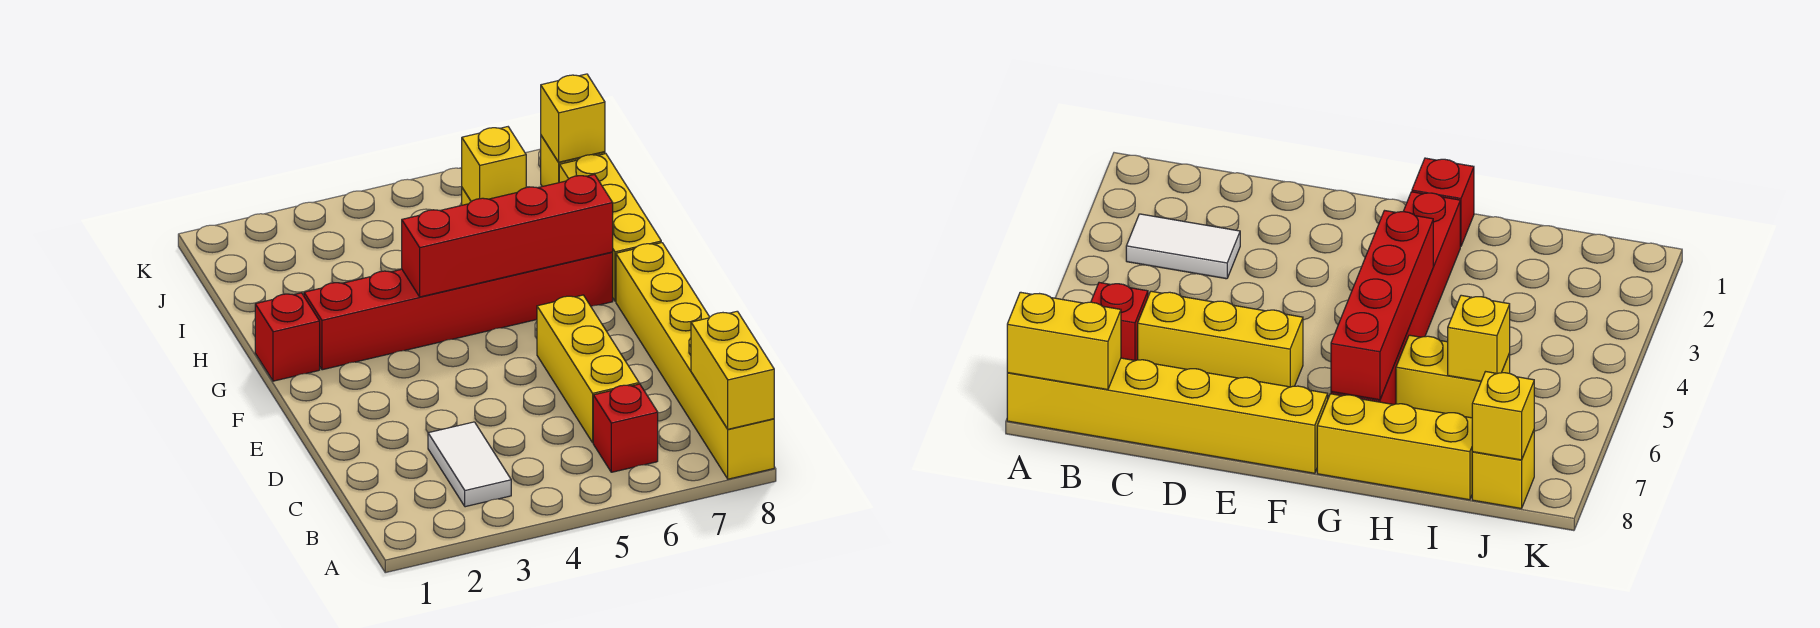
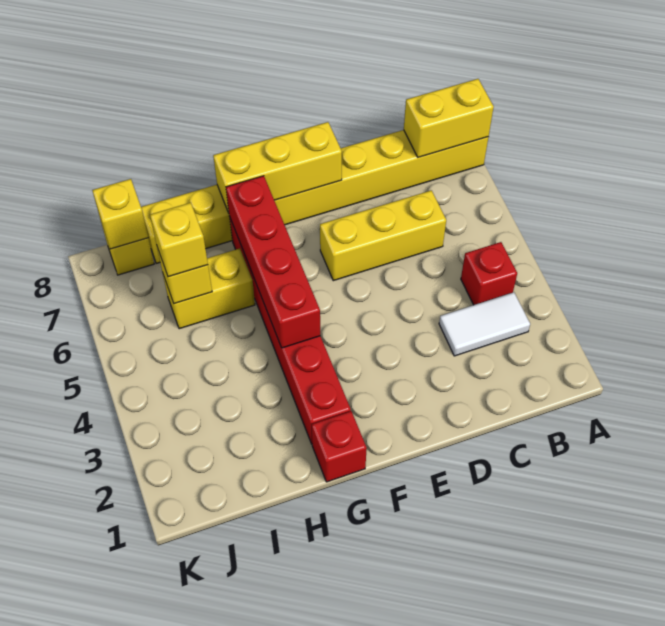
red brick B6 level 1 -> red brick B4 level 1
none -> yellow brick E8:G8 level 2
none -> yellow brick I6 level 3

